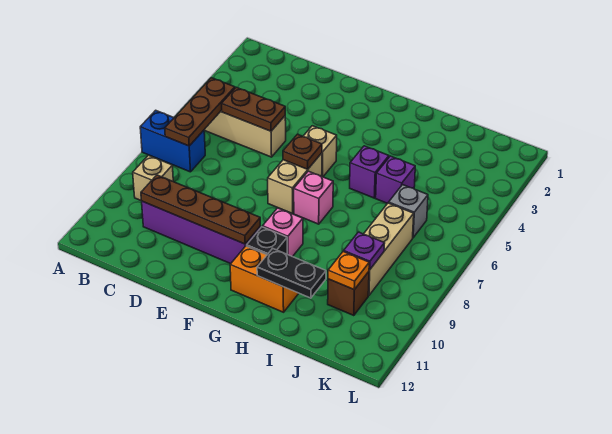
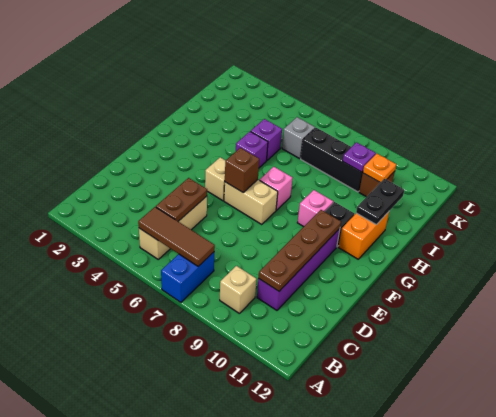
brown plate B5:B7 level 2 -> brown tile B5:B7 level 2
brown plate F6 level 2 -> brown brick F6 level 2
tan brick J7:J9 level 1 -> black brick J7:J9 level 1

